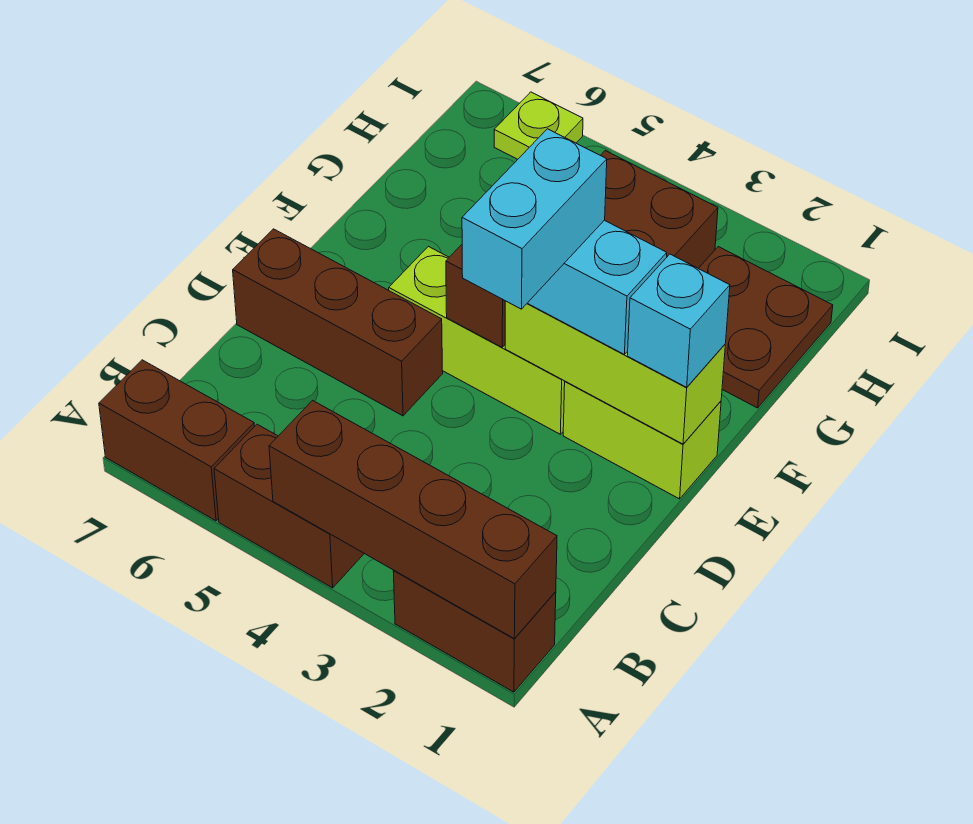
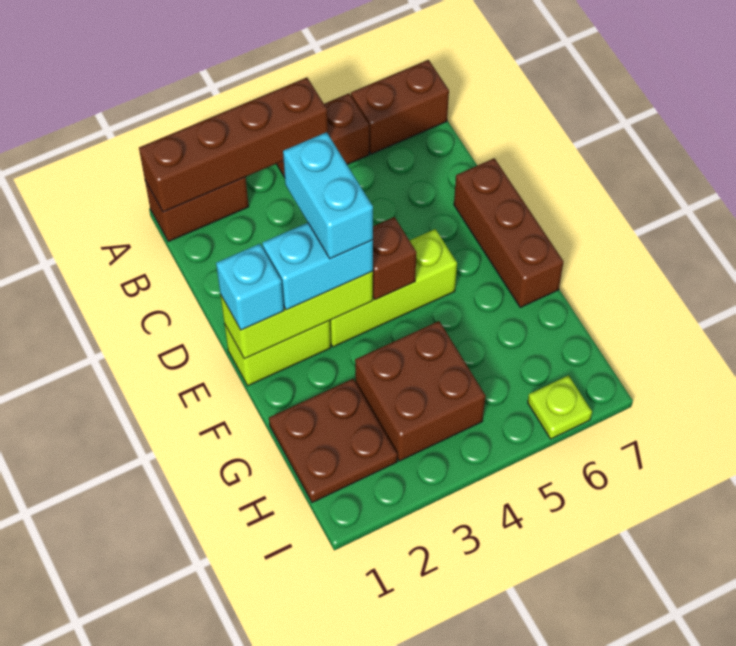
brown brick D5:D7 level 1 -> brown brick D7:F7 level 1

